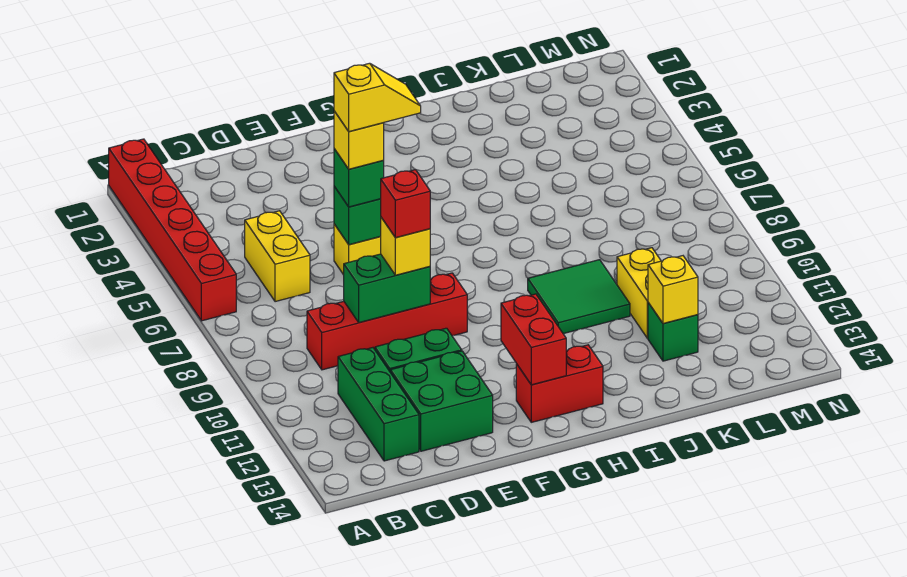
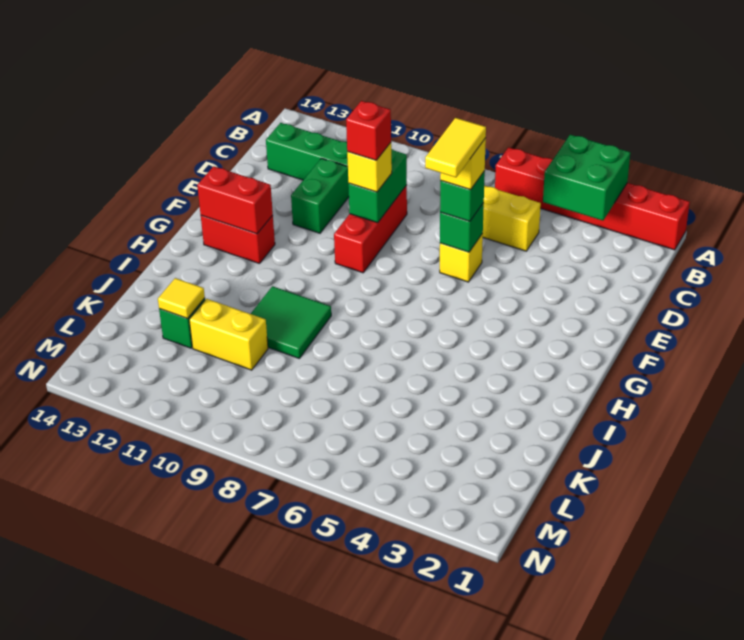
red brick C9:F9 level 1 -> red brick D9:F9 level 1
green brick D12:E13 level 1 -> green brick A3:B4 level 2
yellow slope E6:F6 level 5 top E -> yellow tile E6:F6 level 5
red brick G13:H13 level 1 -> red brick G12:G13 level 1
yellow brick K12 level 2 -> yellow tile K12 level 2

